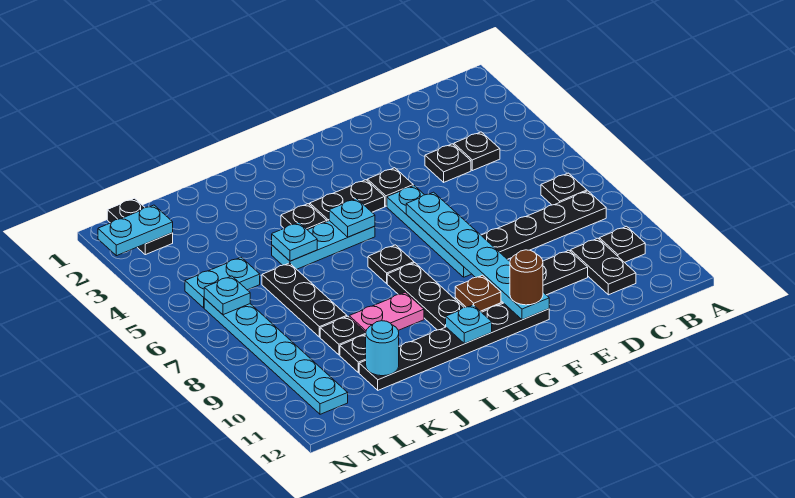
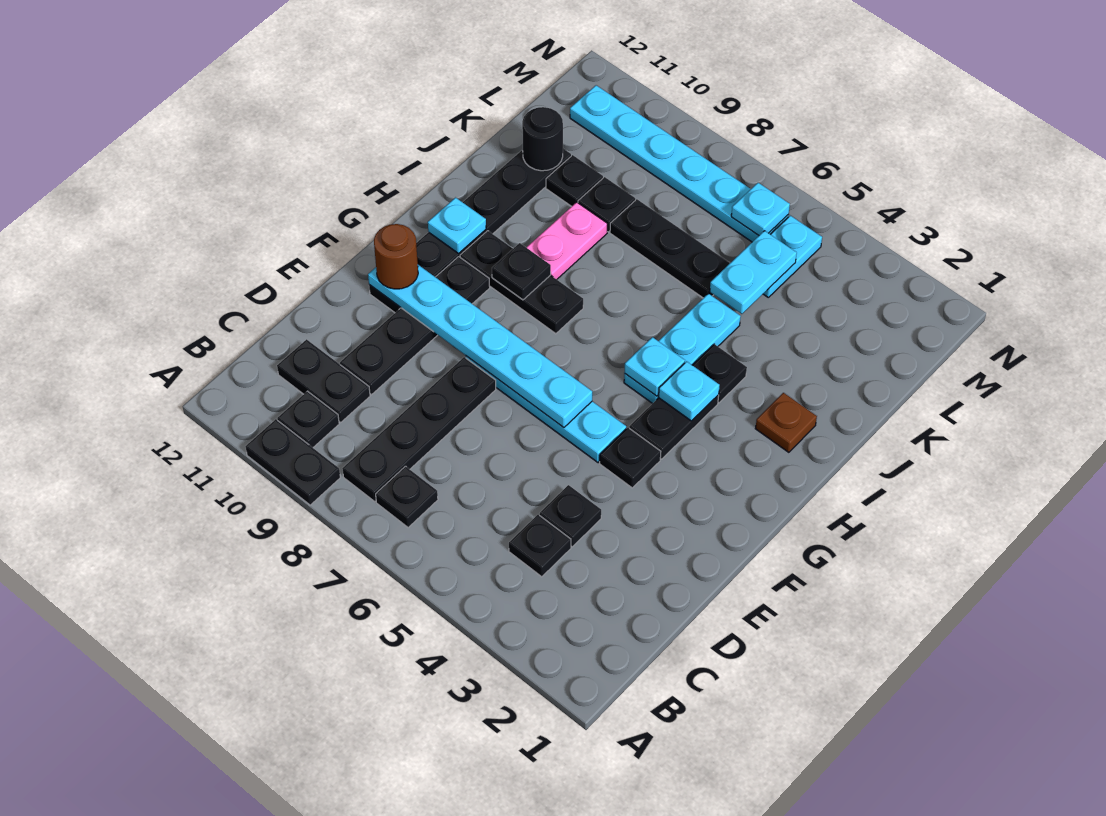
brown plate G10 level 2 -> brown plate I2 level 1
black plate H7 level 1 -> black plate H9 level 2
cyan plate J5 level 2 -> cyan plate H4 level 2
cyan round brick K11 level 2 -> black round brick K11 level 2
black plate M1:M2 level 1 -> black plate A9:A10 level 1
cyan plate M2:N2 level 2 -> cyan plate K5:L5 level 2

